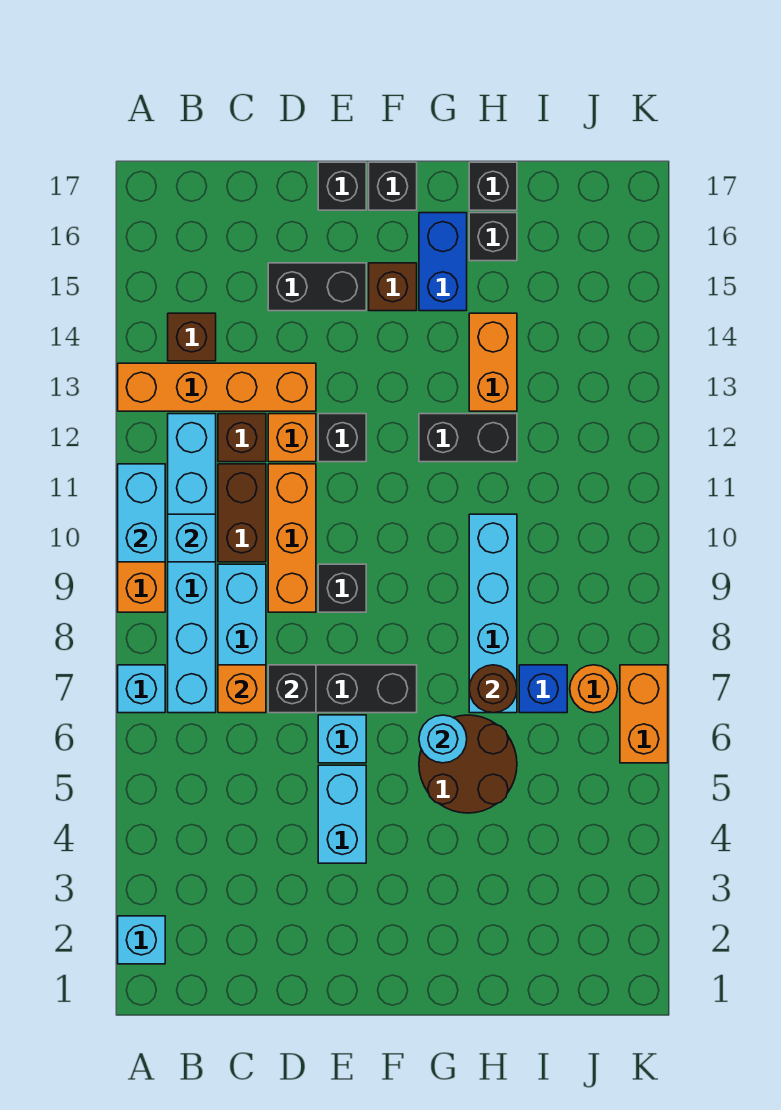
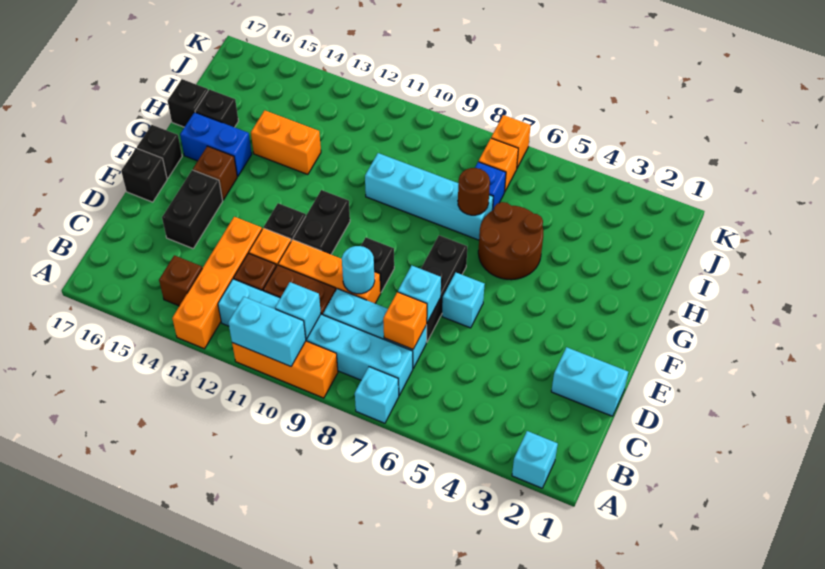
black brick D7 level 2 -> cyan brick D7 level 2
cyan brick E4:E5 level 1 -> cyan brick D1:D2 level 1
cyan round brick G6 level 2 -> cyan round brick D9 level 2
black brick G12:H12 level 1 -> black brick E11:F11 level 1
orange round brick J7 level 1 -> orange brick J7 level 1
orange brick K6:K7 level 1 -> orange brick K7 level 1

